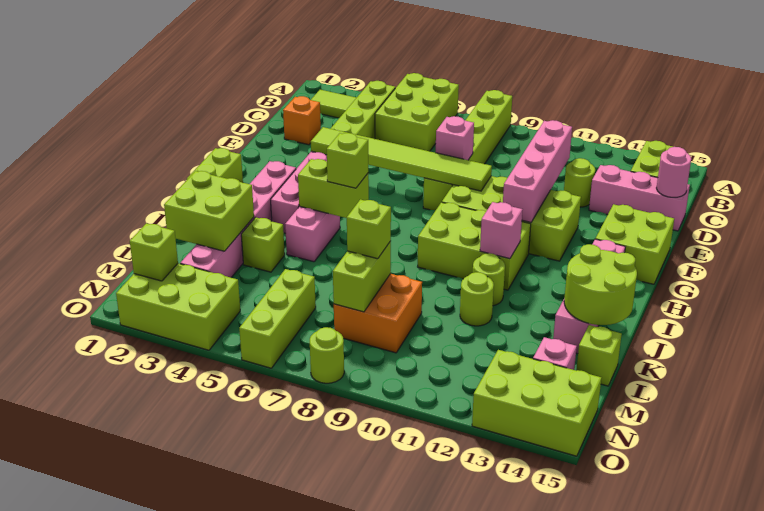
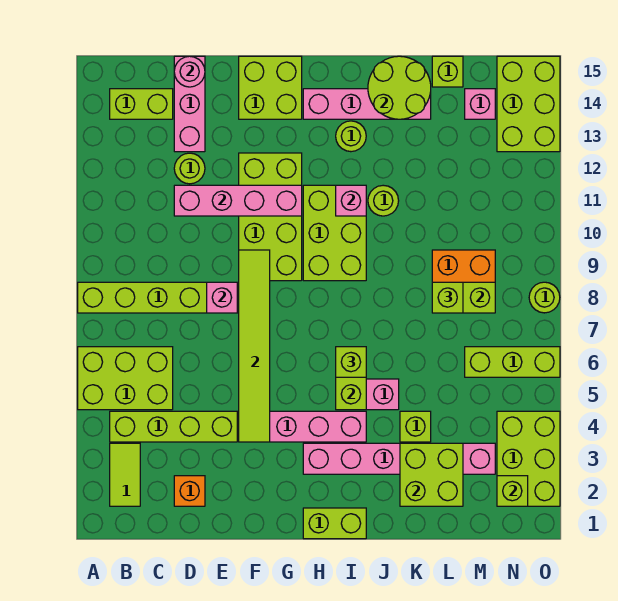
lime round brick K11 level 1 -> lime round brick I13 level 1

